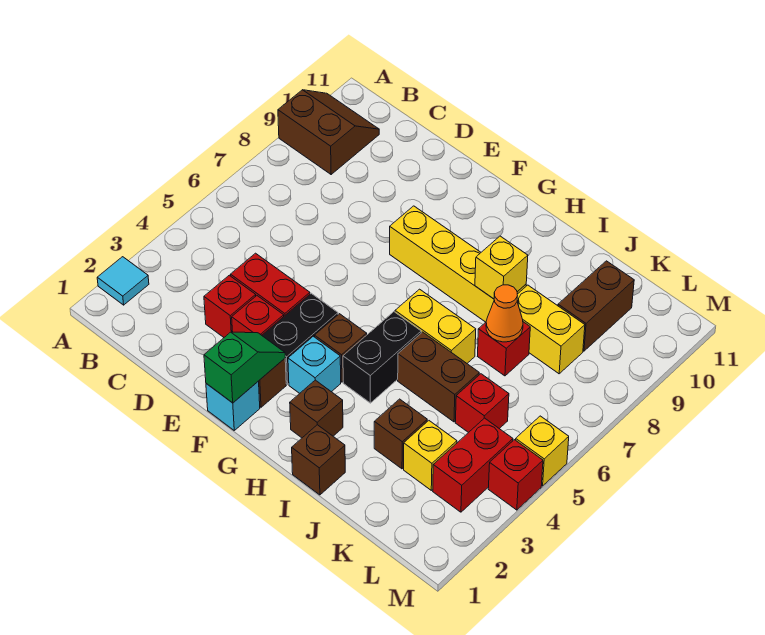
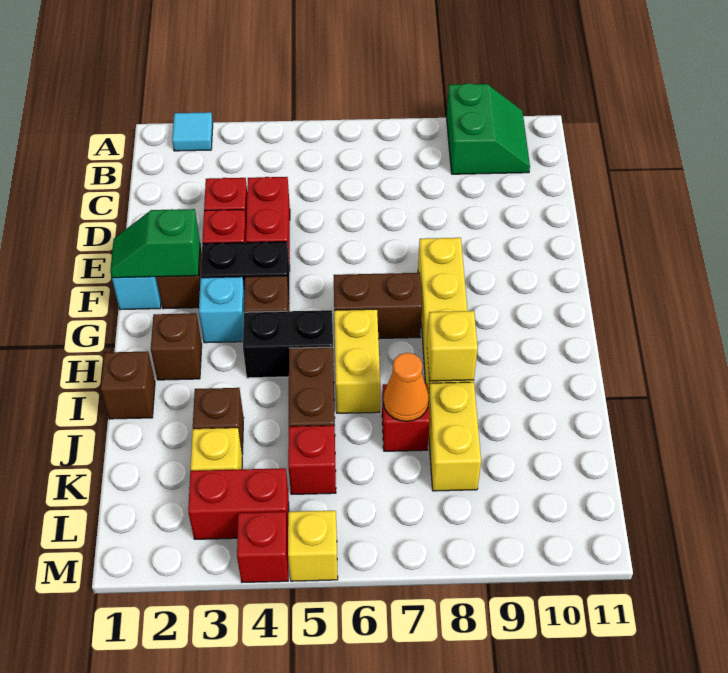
brown slope A9:B10 level 1 top 9 -> green slope A9:B10 level 1 top 9
green slope F1:F2 level 2 top 1 -> green slope F1:F2 level 2 top 2
brown brick K9:K10 level 1 -> brown brick G6:G7 level 1

